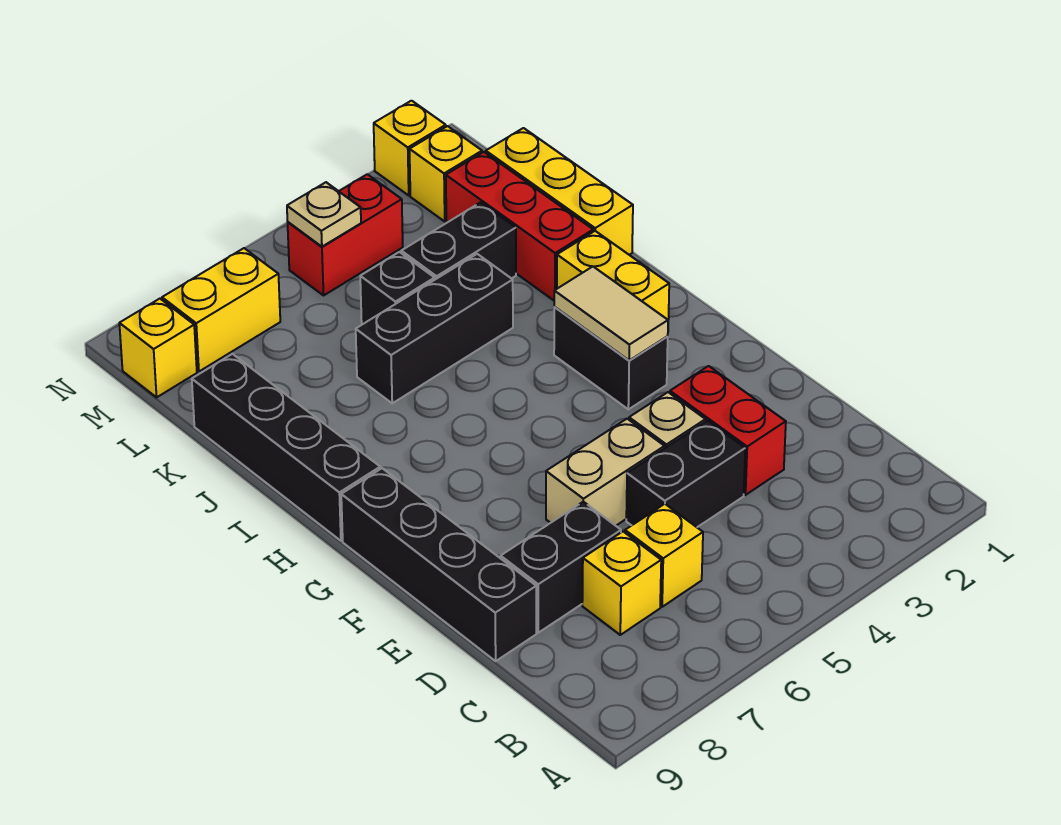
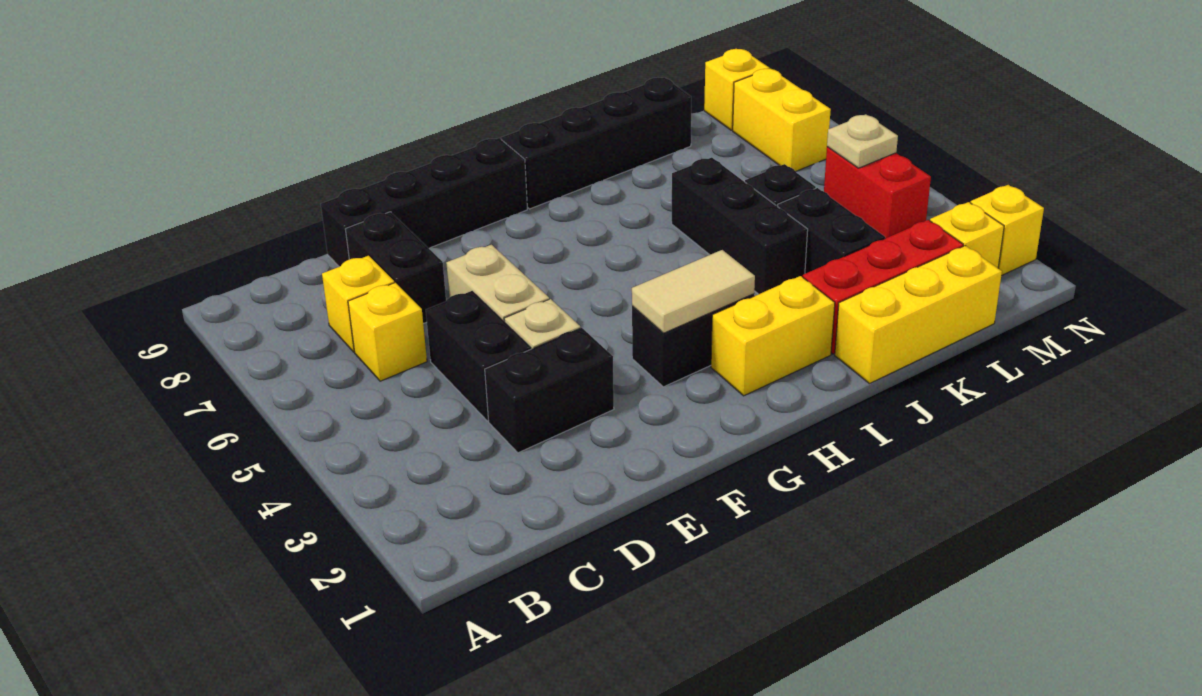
red brick D3:E3 level 1 -> black brick D3:E3 level 1

